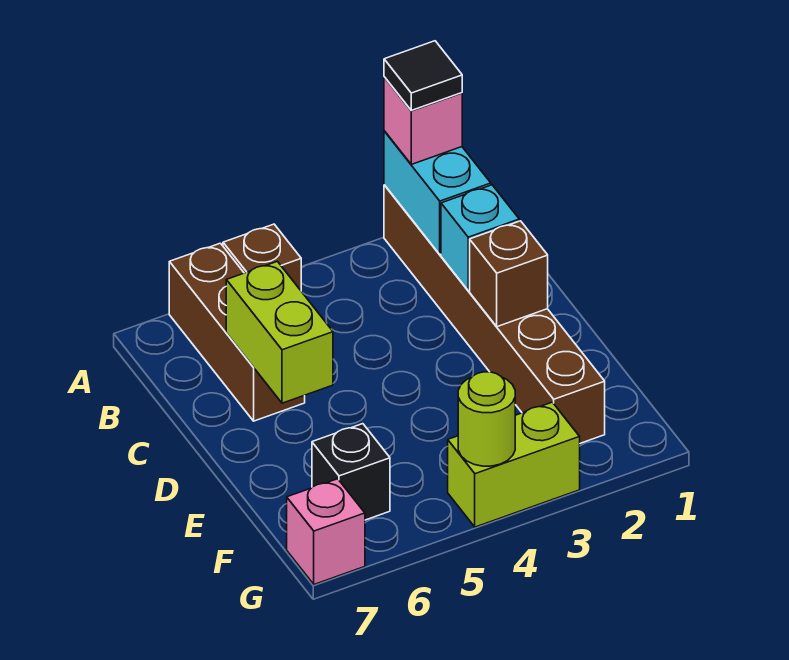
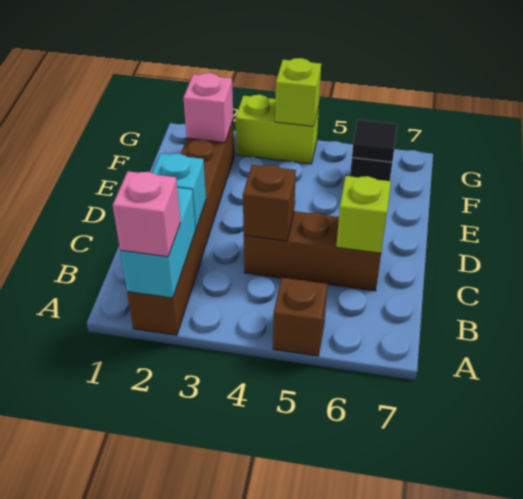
black tile A2 level 4 -> black tile F6 level 2
brown brick A6:C6 level 1 -> brown brick C4:C6 level 1
lime brick C6:D6 level 2 -> lime brick C6 level 2
brown brick D2 level 2 -> brown brick C4 level 2
lime round brick G4 level 2 -> lime brick G4 level 2
pink brick G7 level 1 -> pink brick F2 level 2

